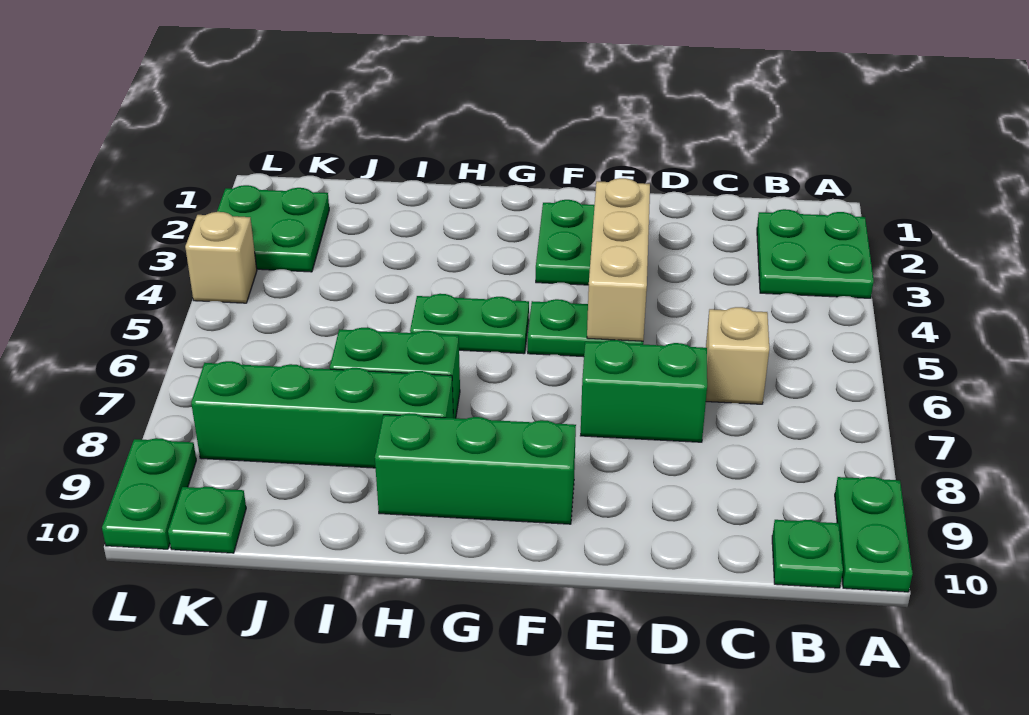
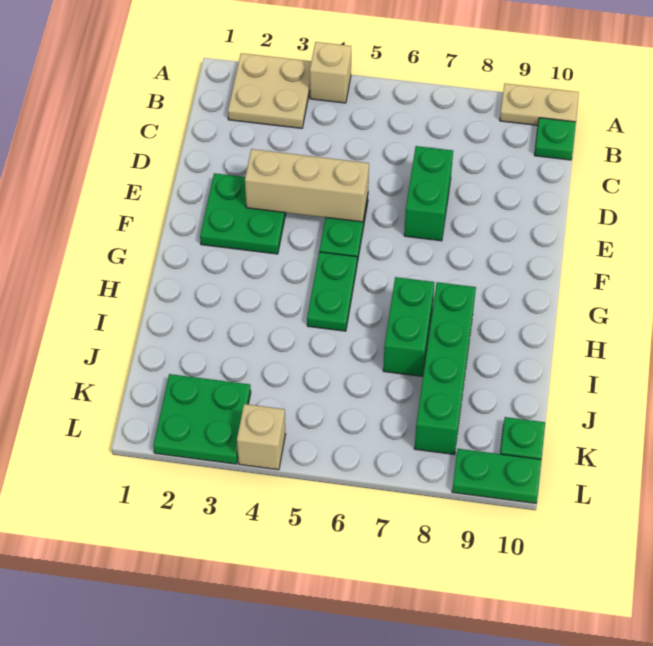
green plate A2:B3 level 1 -> tan plate A2:B3 level 1
green plate A9:A10 level 1 -> tan plate A9:A10 level 1
tan brick C6 level 1 -> tan brick A4 level 1
green brick F9:H9 level 1 -> none

